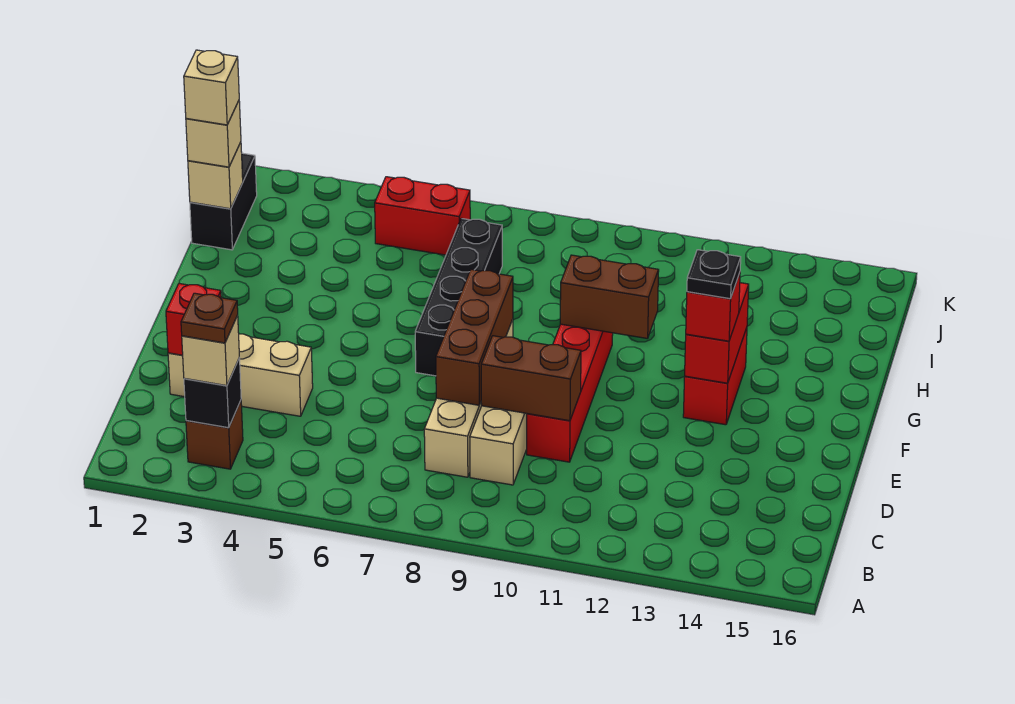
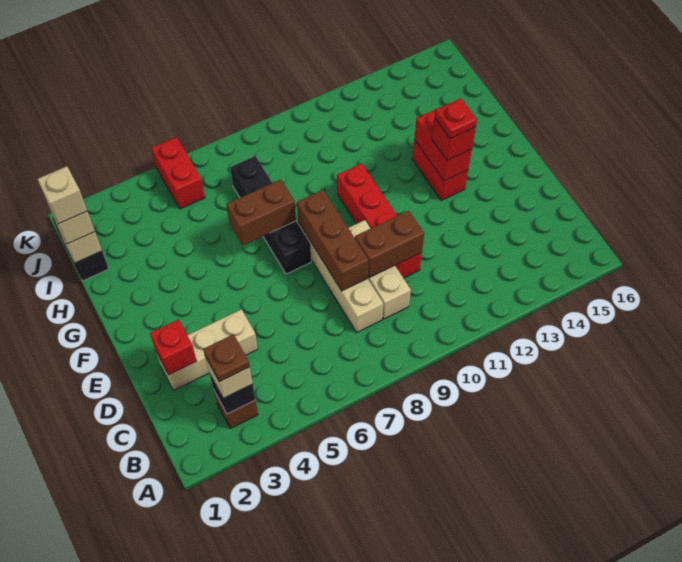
black plate F13 level 4 -> red plate F13 level 4
brown brick G10:G11 level 2 -> brown brick G6:G7 level 2
red brick J5:J6 level 1 -> red brick J5:K5 level 1

